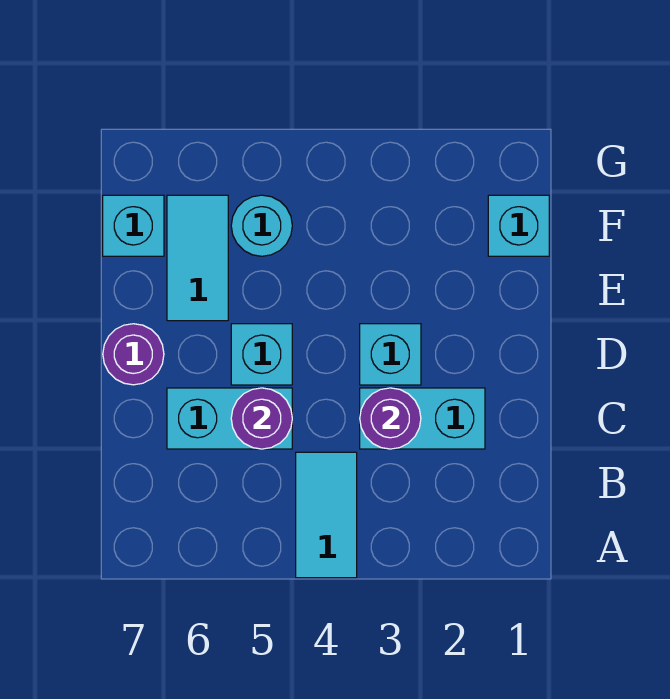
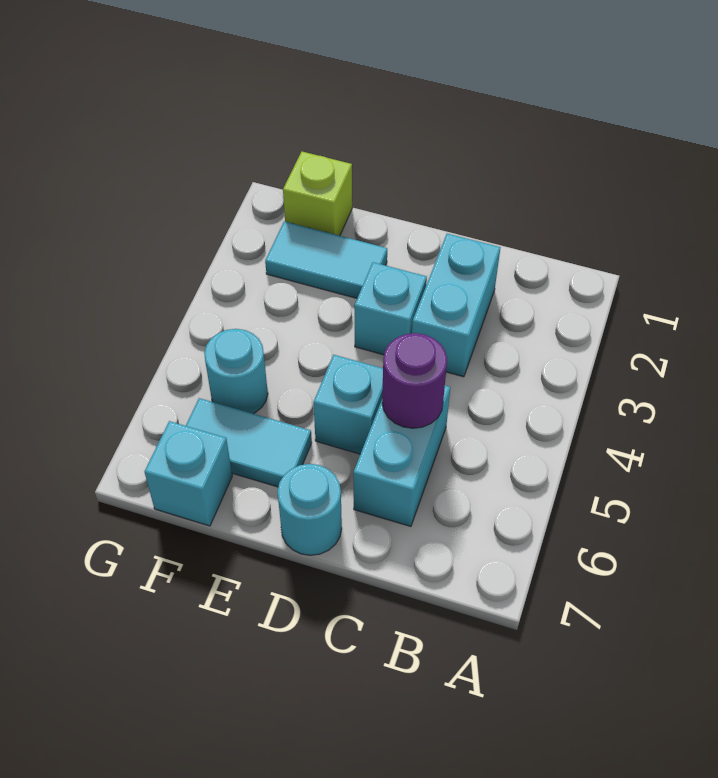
cyan tile A4:B4 level 1 -> cyan tile E2:F2 level 1
purple round brick C3 level 2 -> none
purple round brick D7 level 1 -> cyan round brick D7 level 1
cyan brick F1 level 1 -> lime brick F1 level 1

